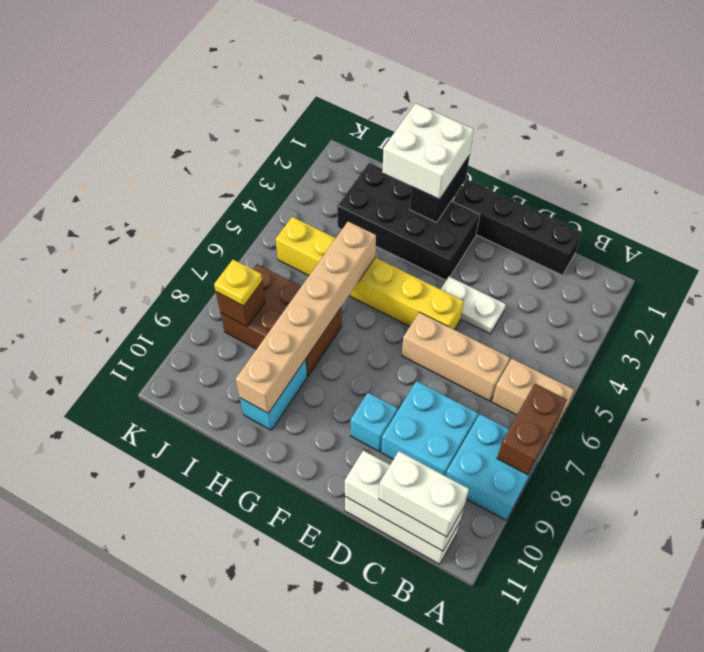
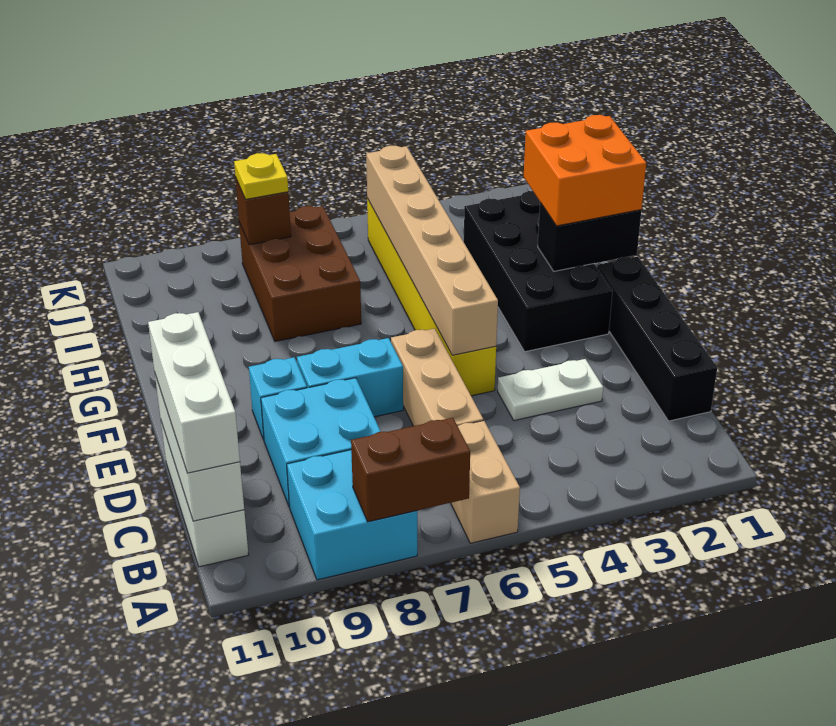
white brick B11:C11 level 3 -> white brick B11:D11 level 3
white plate D4:E4 level 1 -> white plate D3:D4 level 1
white brick G1:H2 level 3 -> orange brick G1:H2 level 3
tan brick H5:H10 level 2 -> tan brick E5:J5 level 2
cyan brick H9:H10 level 1 -> cyan brick E7:E8 level 1

